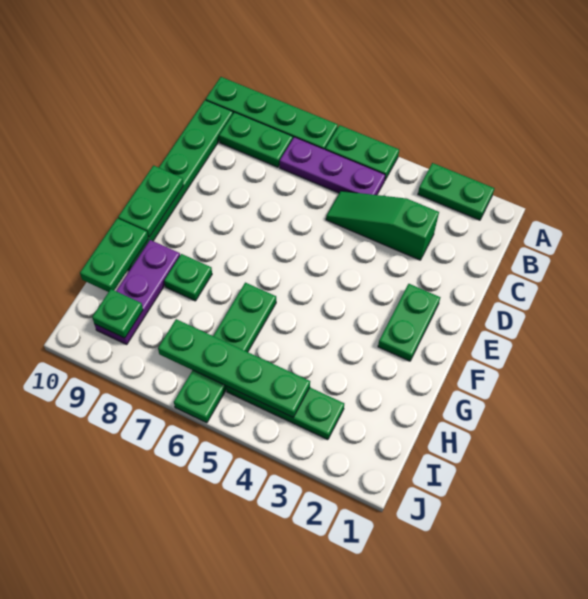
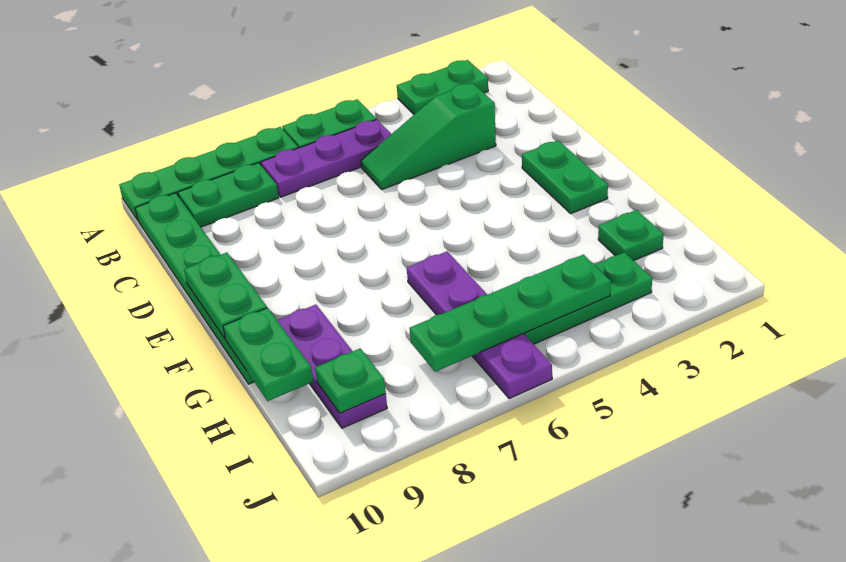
green plate G6:J6 level 1 -> purple plate G6:J6 level 1
green plate G8 level 1 -> green plate H2 level 1

